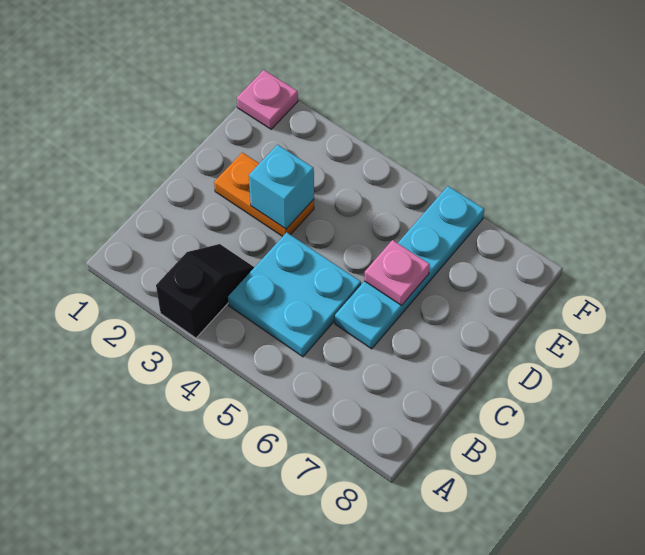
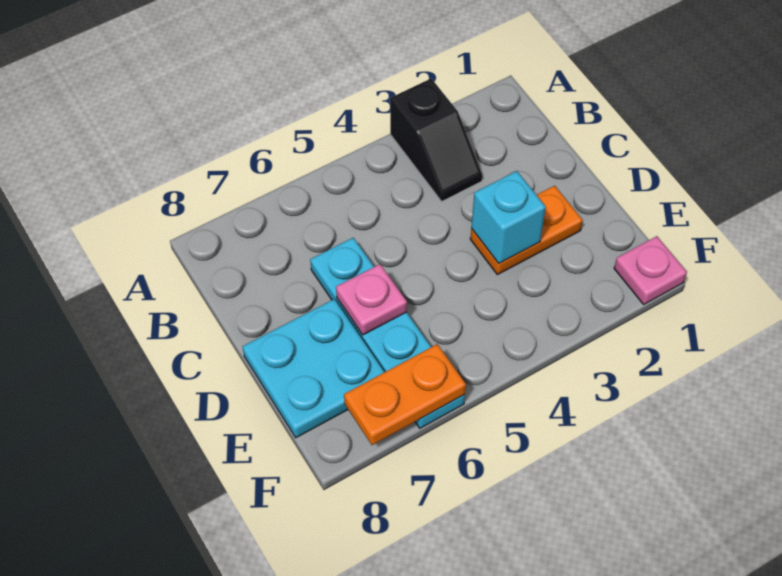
cyan plate B4:C5 level 1 -> cyan plate D7:E8 level 1
none -> orange plate F6:F7 level 2

